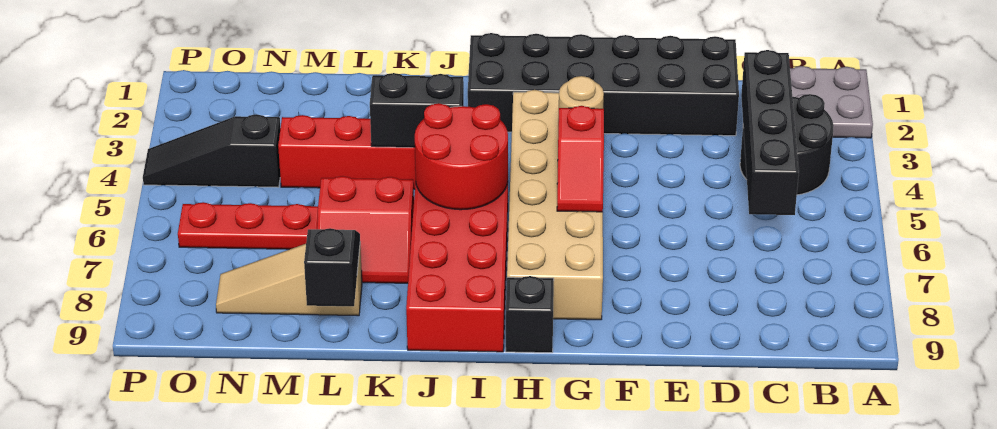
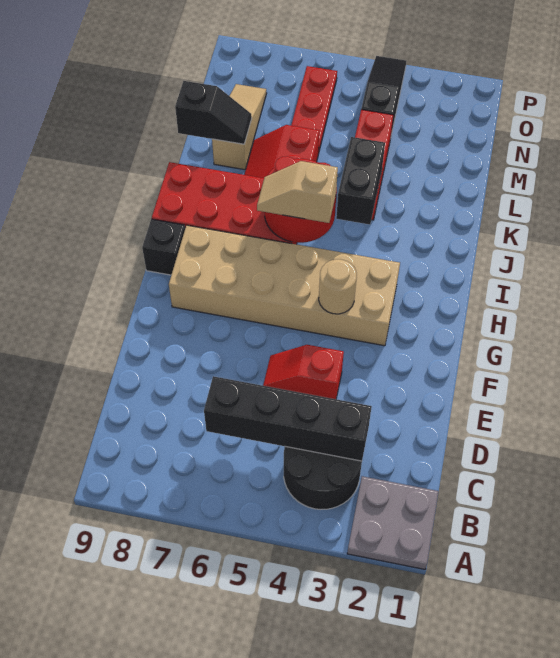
black brick D1:I2 level 1 -> none
red slope G5:G6 level 2 top 5 -> red slope E4:E5 level 1 top 4
none -> tan slope I5:I6 level 3 top 5

